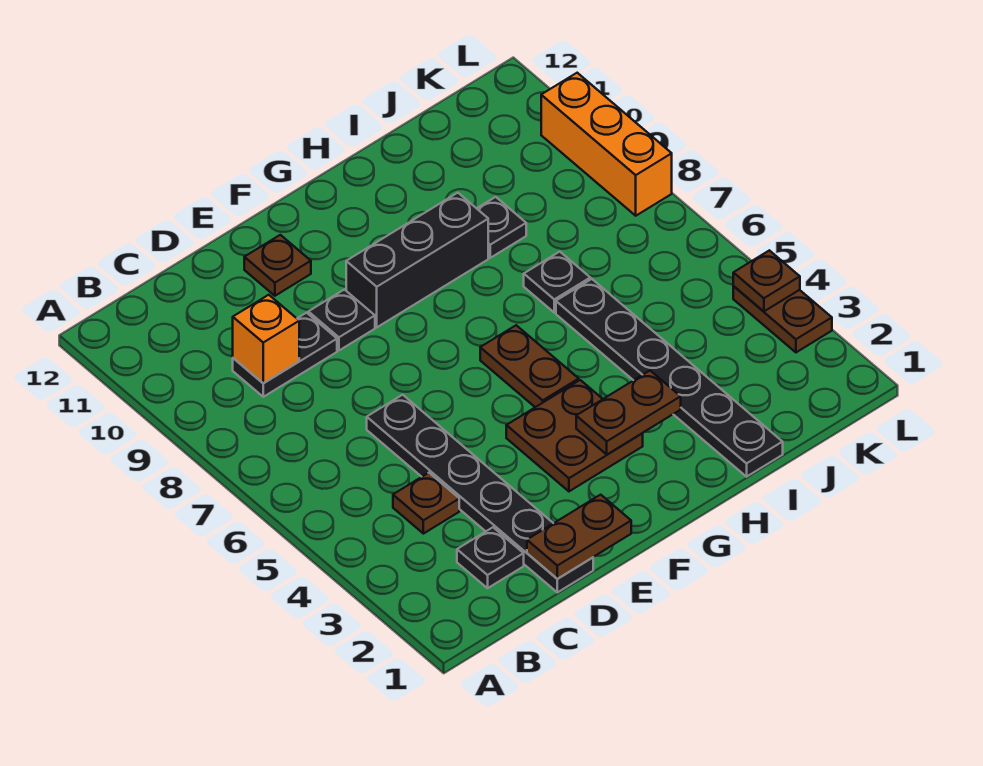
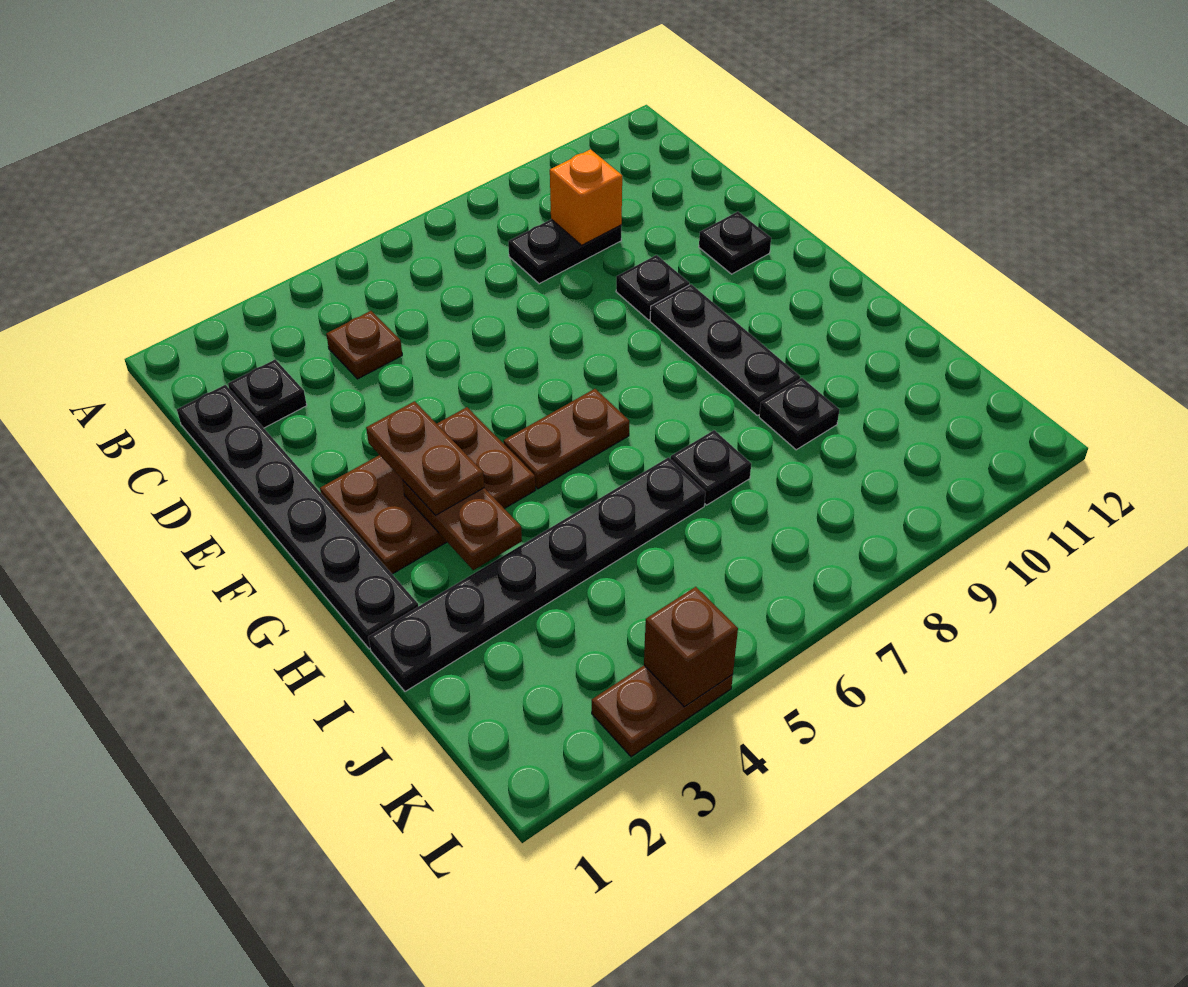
black plate C9:D9 level 1 -> black plate C8:C9 level 1
black plate D1:D6 level 1 -> black plate C1:H1 level 1
brown plate D1:E1 level 2 -> brown plate F3:G3 level 3
brown plate E11 level 1 -> black plate E11 level 1
brown plate F3:G4 level 1 -> brown plate F2:G4 level 1
black brick F9:H9 level 1 -> black plate F9:H9 level 1
brown plate L4 level 2 -> brown brick L4 level 2
orange brick L8:L10 level 1 -> none

